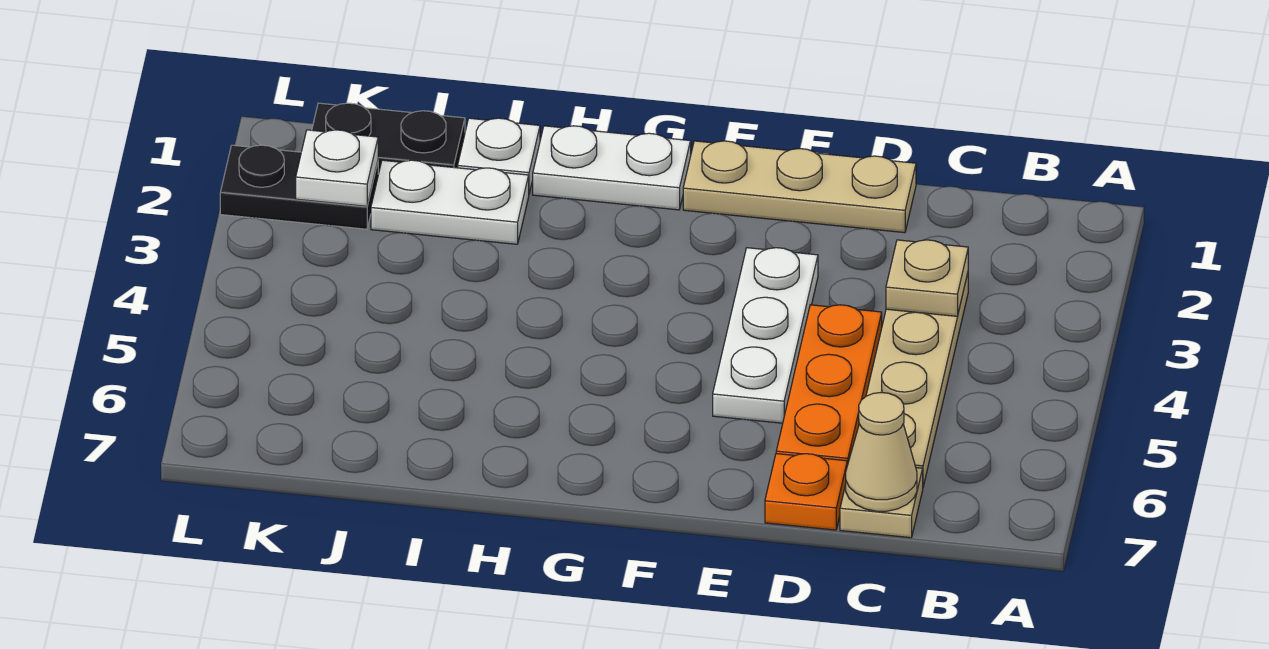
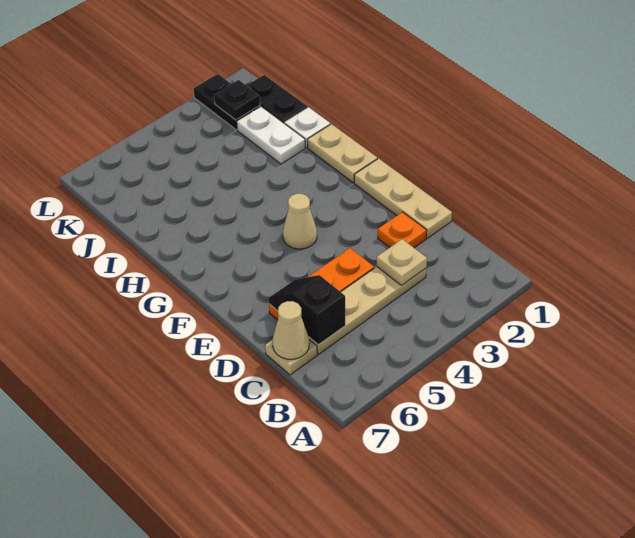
none -> black slope C6:D6 level 2 top C
orange plate D7 level 1 -> orange plate D2 level 1
white plate E3:E5 level 1 -> none
none -> tan cone F4 level 1
white plate G1:H1 level 1 -> tan plate G1:H1 level 1
white plate K2 level 2 -> black plate K2 level 2

